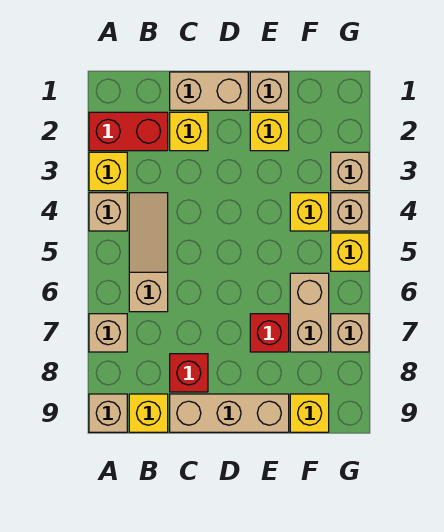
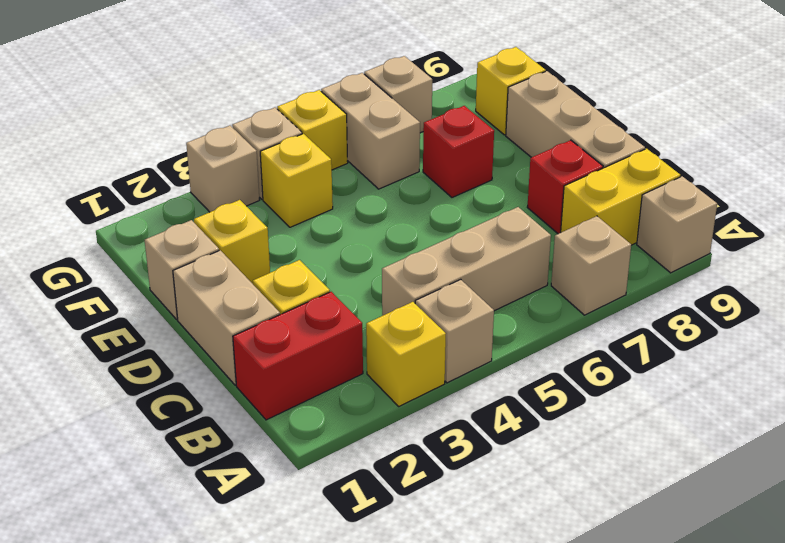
red brick A2:B2 level 1 -> red brick B1:B2 level 1
tan slope B4:B6 level 1 top 6 -> tan brick B4:B6 level 1
yellow brick B9 level 1 -> yellow brick B8:B9 level 1
tan brick F6:F7 level 1 -> tan brick F6:G6 level 1

